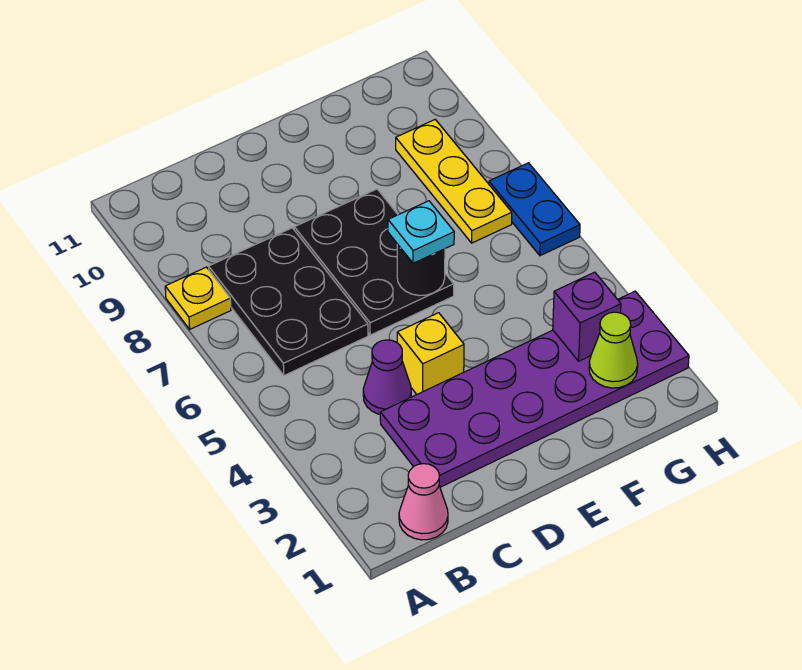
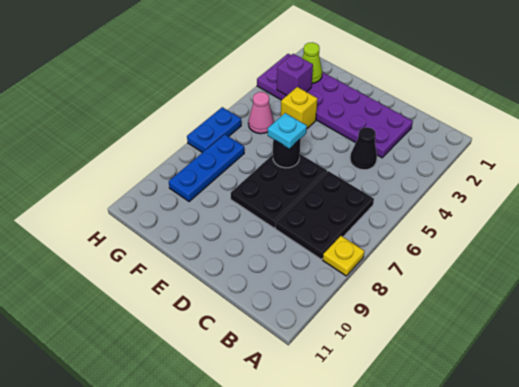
pink cone B1 level 1 -> pink cone G5 level 1
purple cone C4 level 1 -> black cone C4 level 1
yellow brick D4 level 1 -> yellow brick F4 level 1
yellow plate G7:G9 level 1 -> blue plate G7:G9 level 1

